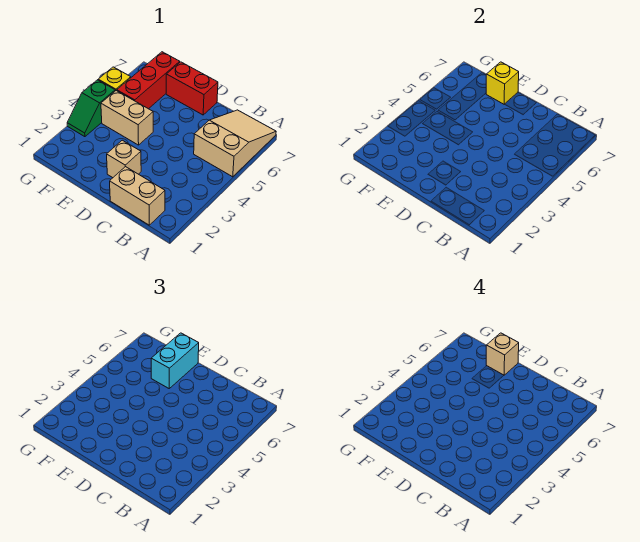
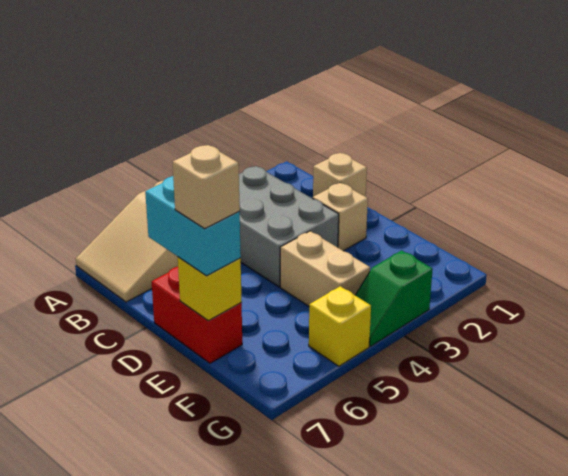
tan brick B1:C1 level 1 -> tan brick C1 level 1
none -> grey brick B3:D4 level 1
cyan brick E6:E7 level 3 -> cyan brick D7:E7 level 3
red brick F5:F7 level 1 -> none
green slope G3:G4 level 1 top 4 -> green slope G3:G4 level 1 top 3

